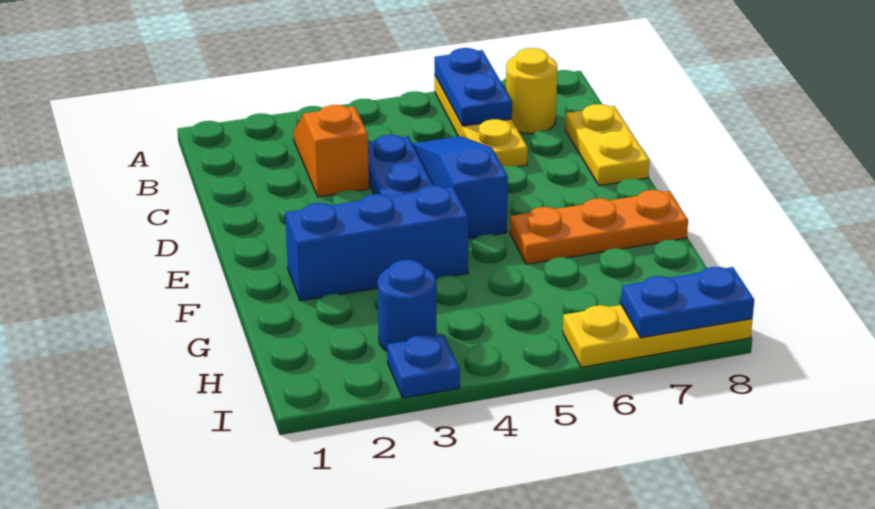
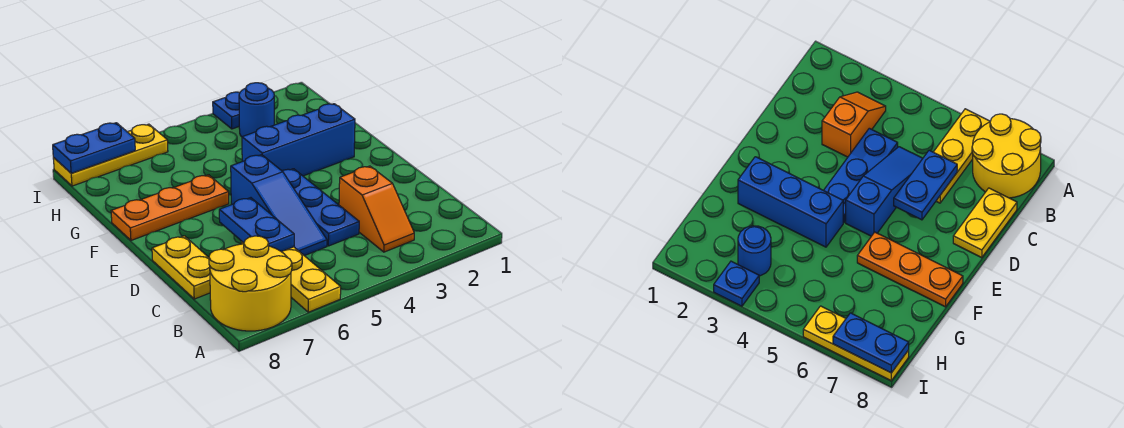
blue plate A6:B6 level 2 -> blue plate C6:D6 level 2
yellow round brick B7 level 1 -> yellow round brick A7:B8 level 1

